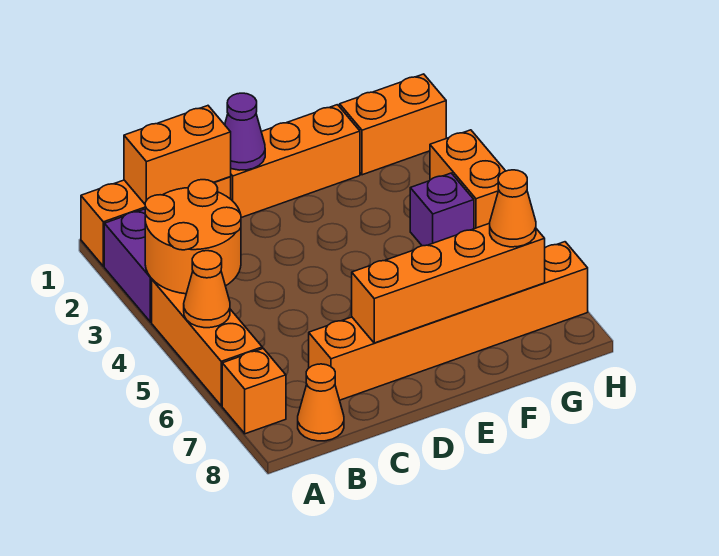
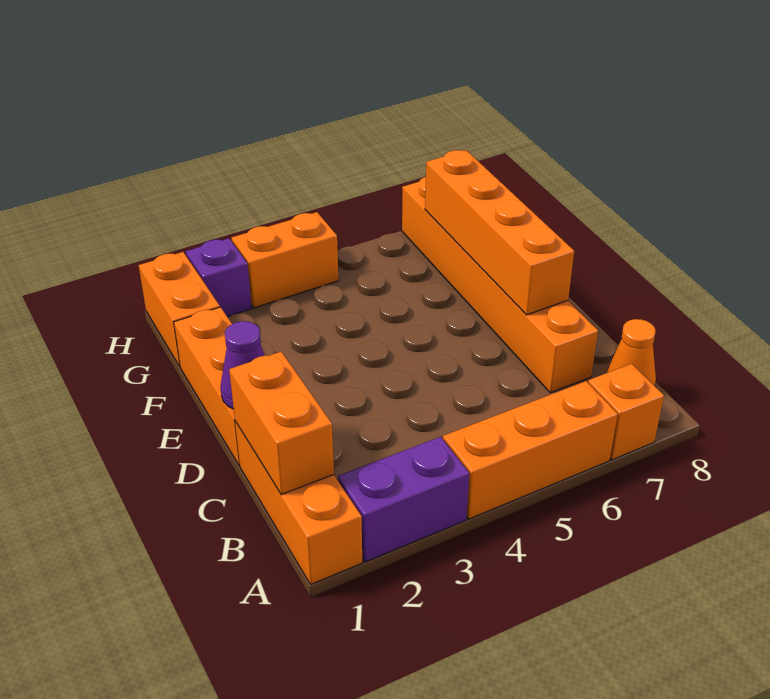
orange round brick A3:B4 level 2 -> none
orange cone A5 level 2 -> none
purple brick G4 level 1 -> purple brick H2 level 1
orange cone G7 level 3 -> none

